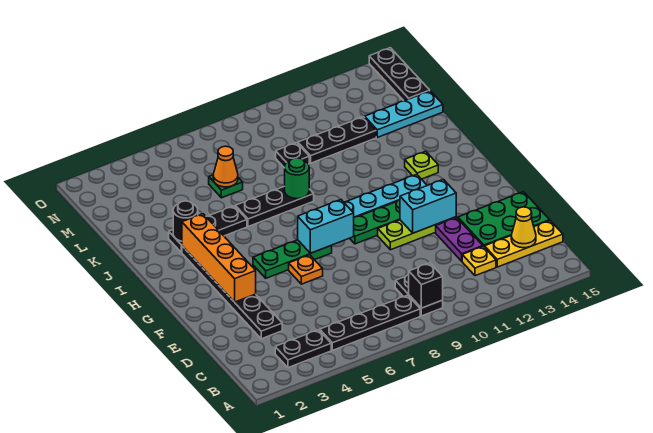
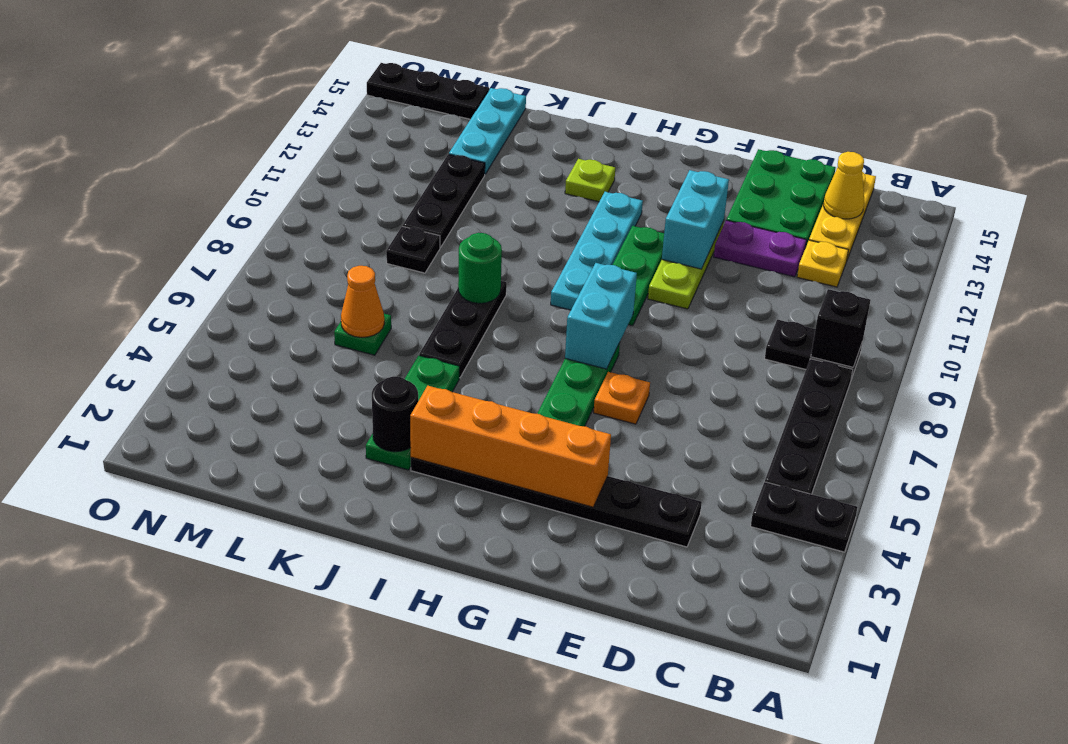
black plate B3:B4 level 1 -> black plate A4:B4 level 1
black plate J3:J5 level 1 -> green plate J3:J5 level 1

